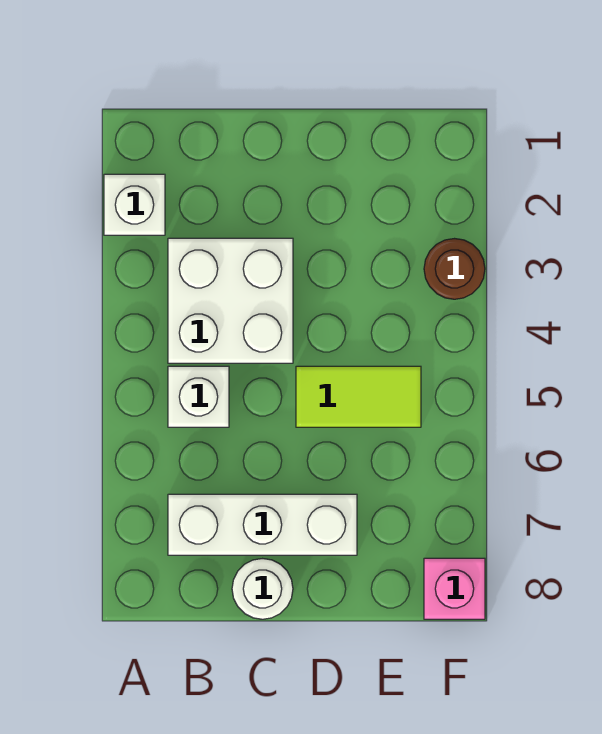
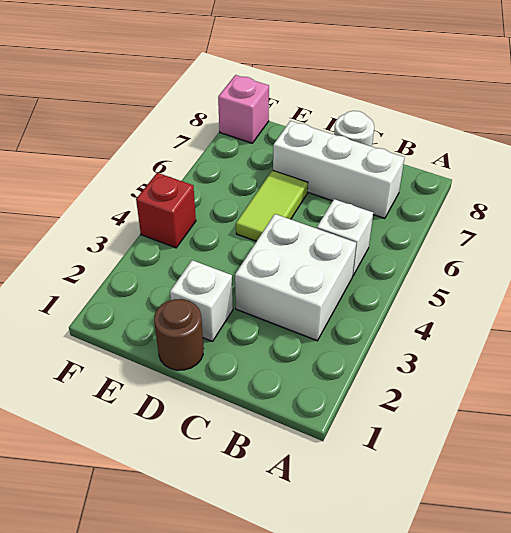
white brick A2 level 1 -> white brick D2 level 1
lime tile D5:E5 level 1 -> lime tile D5:D6 level 1
brown round brick F3 level 1 -> brown round brick D1 level 1
none -> red brick F4 level 1

